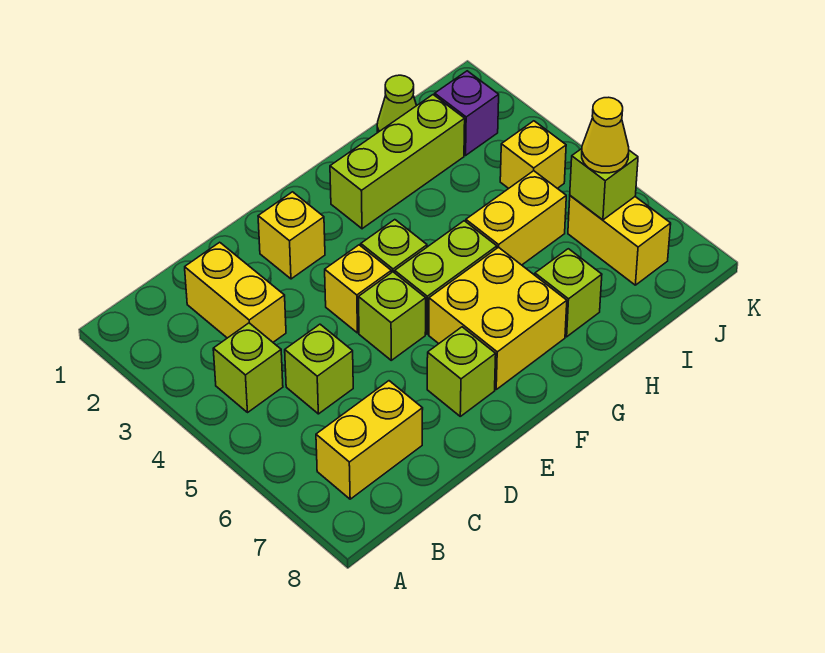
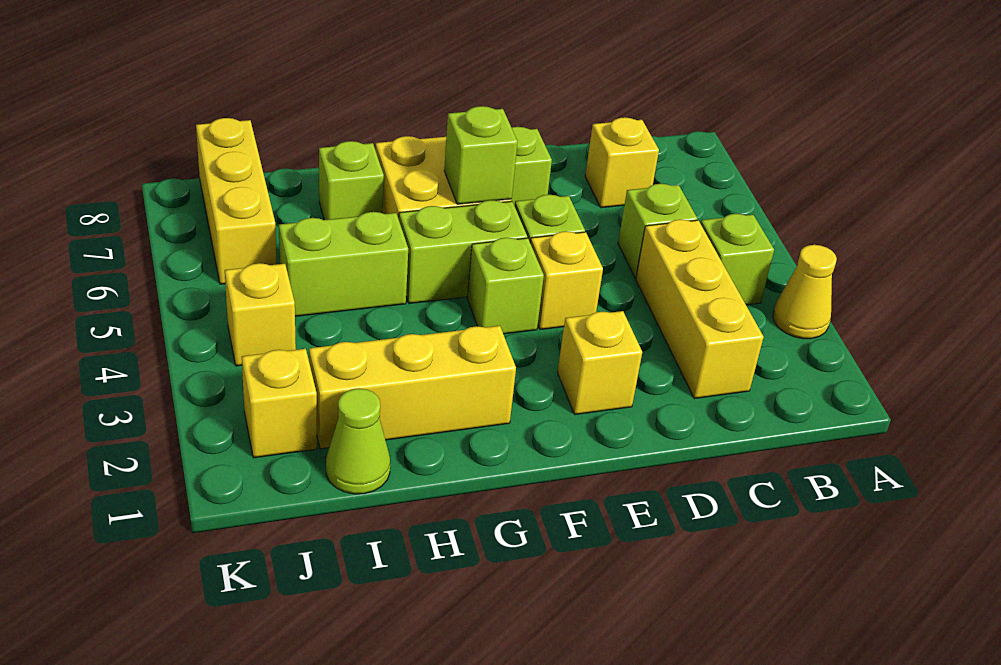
yellow brick B7:C7 level 1 -> yellow brick C7 level 1
yellow brick C2:C3 level 1 -> yellow brick C2:C4 level 1
lime brick G2:I2 level 1 -> yellow brick G2:I2 level 1
yellow brick H5:I5 level 1 -> lime brick H5:I5 level 1
purple brick J2 level 1 -> yellow brick J2 level 1
yellow brick J6:J7 level 1 -> yellow brick J6:J8 level 1
lime brick J6 level 2 -> lime brick F6 level 2
yellow cone J6 level 3 -> yellow cone A3 level 1

